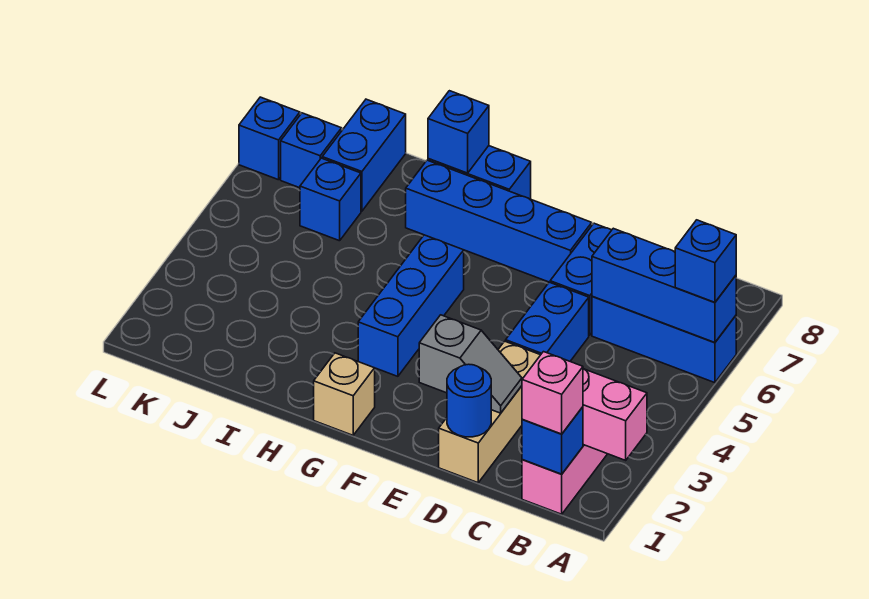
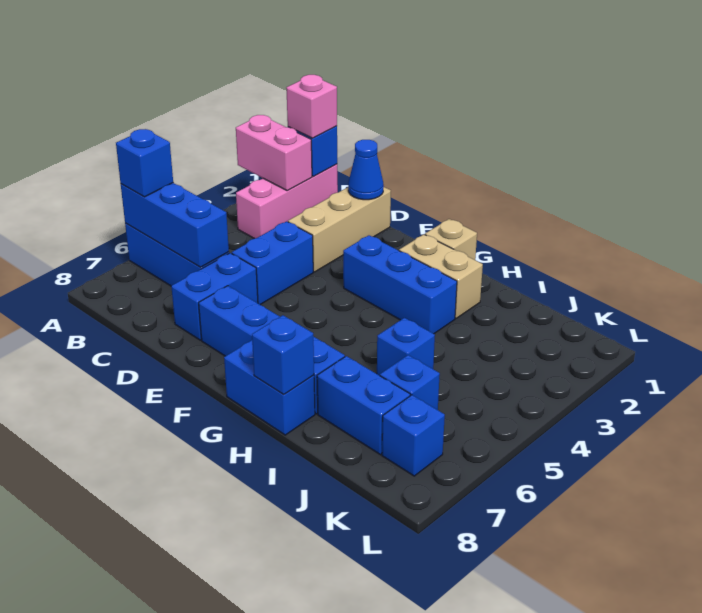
blue round brick D1 level 2 -> blue cone D1 level 2
grey slope D2:E2 level 2 top E -> none
none -> tan brick G2:H2 level 1
blue brick G3:G5 level 1 -> blue brick F3:H3 level 1
blue brick J7:J8 level 1 -> blue brick I7:J7 level 1
blue brick L7 level 1 -> blue brick I5 level 1

